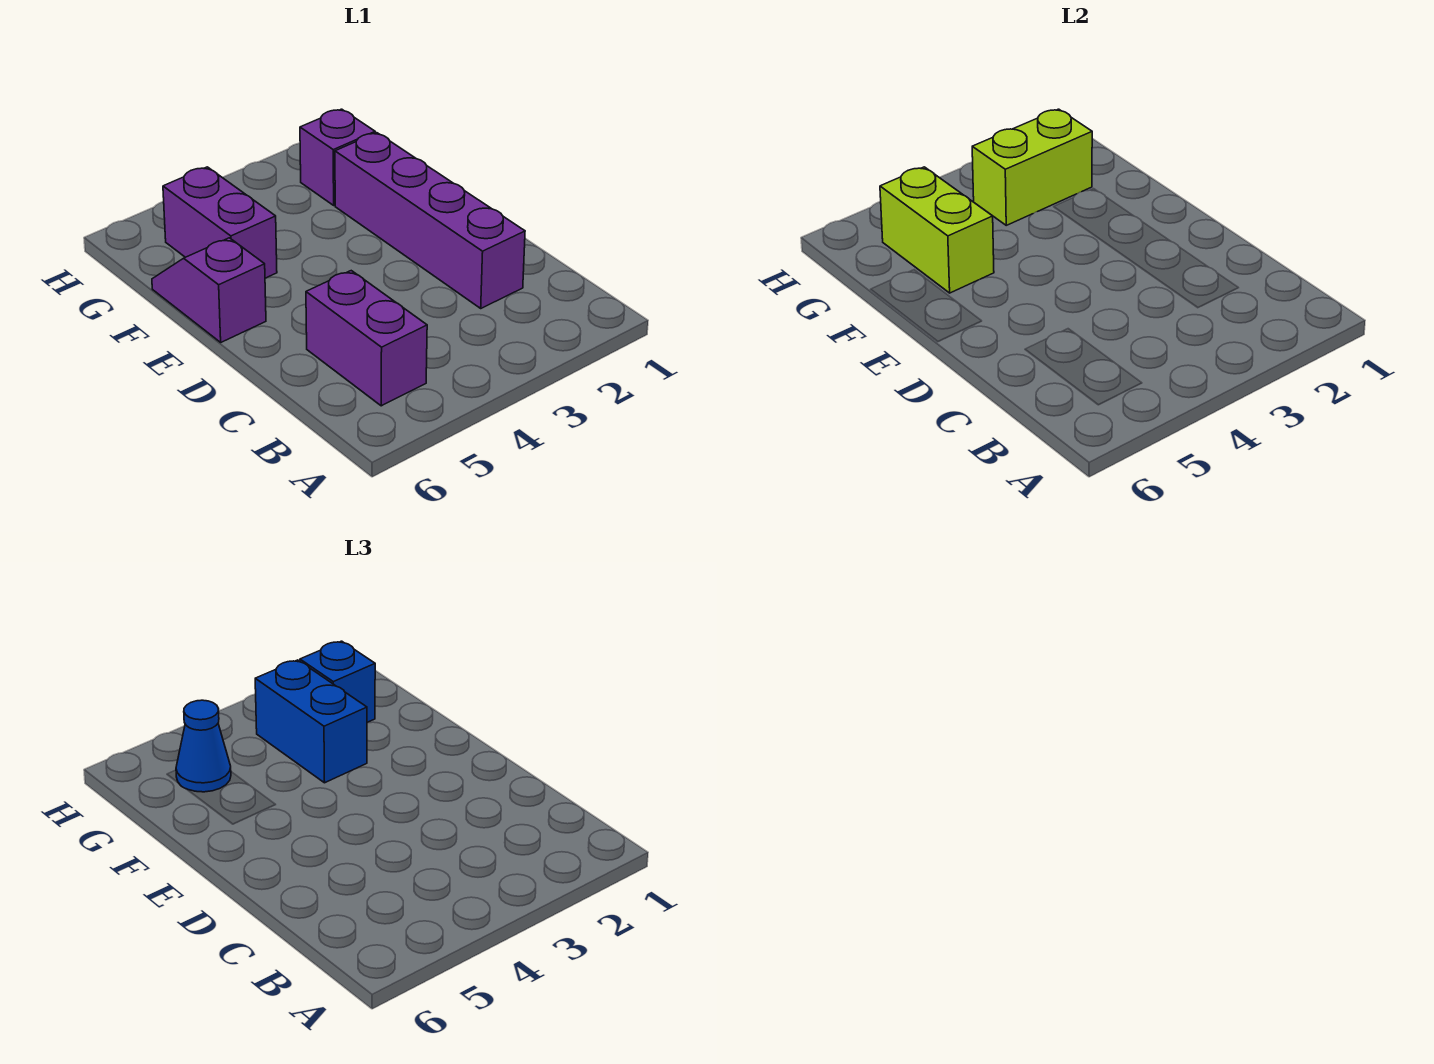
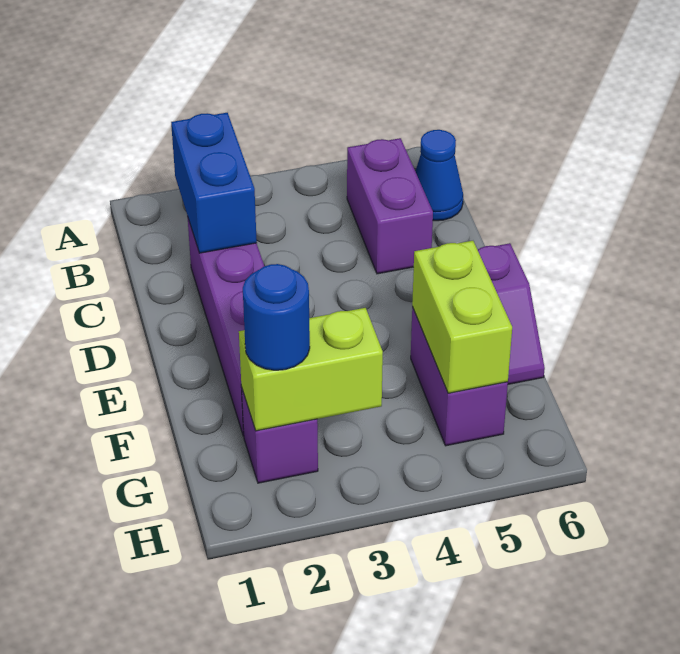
blue brick F3:G3 level 3 -> blue brick B2:C2 level 2
blue brick G2 level 3 -> blue round brick G2 level 3
blue cone G5 level 3 -> blue cone B6 level 1

